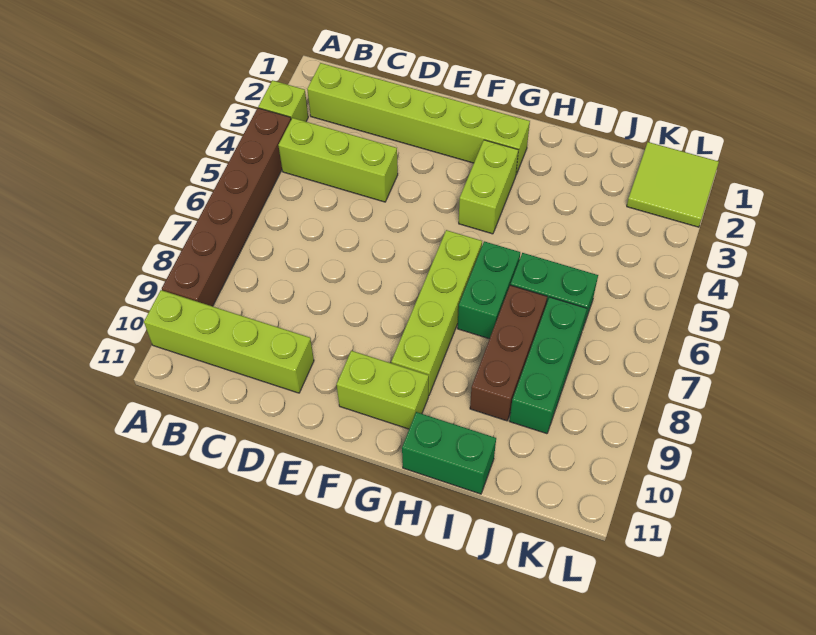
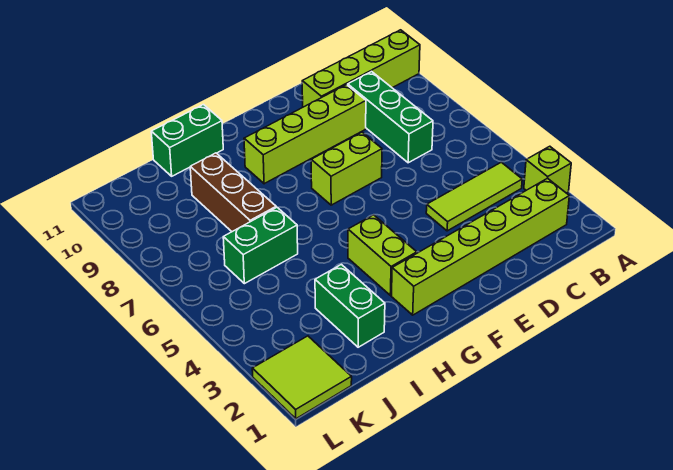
brown brick A4:A9 level 1 -> none
lime brick B4:D4 level 1 -> lime tile B4:D4 level 1
lime brick F10:G10 level 1 -> lime brick E7:F7 level 1
lime brick G6:G9 level 1 -> lime brick D9:G9 level 1
green brick H6:H7 level 1 -> green brick I2:I3 level 1
green brick J7:J9 level 1 -> green brick C7:C9 level 1

